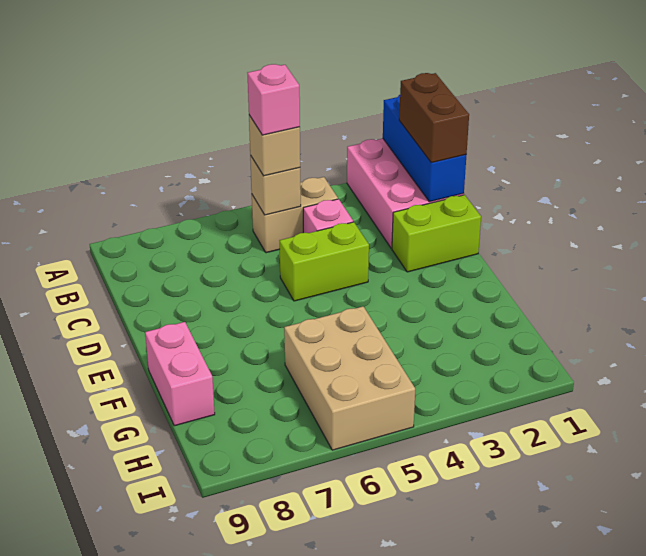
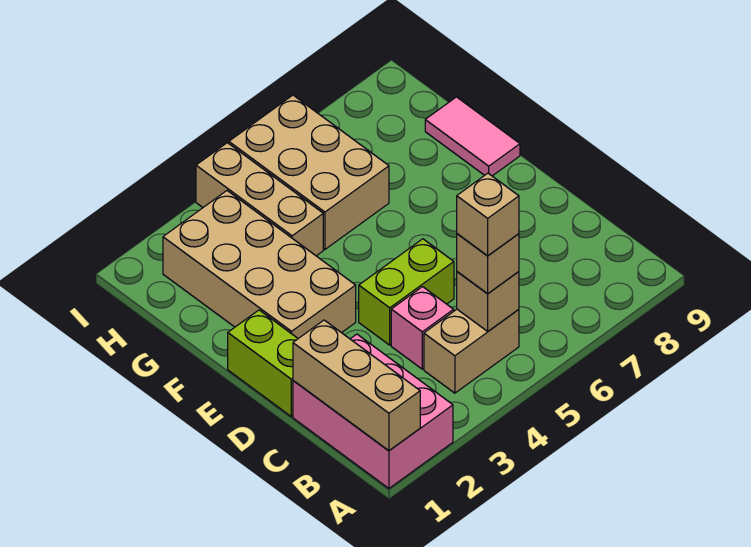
blue brick A1:C1 level 2 -> tan brick A1:C1 level 2
brown brick B1:C1 level 3 -> none
pink brick B5 level 4 -> tan brick B5 level 4
lime brick D1:D2 level 1 -> lime brick D1:E1 level 1
none -> tan brick E2:H3 level 1
pink brick F9:G9 level 1 -> pink tile F9:G9 level 1
none -> tan brick G4:I4 level 1

